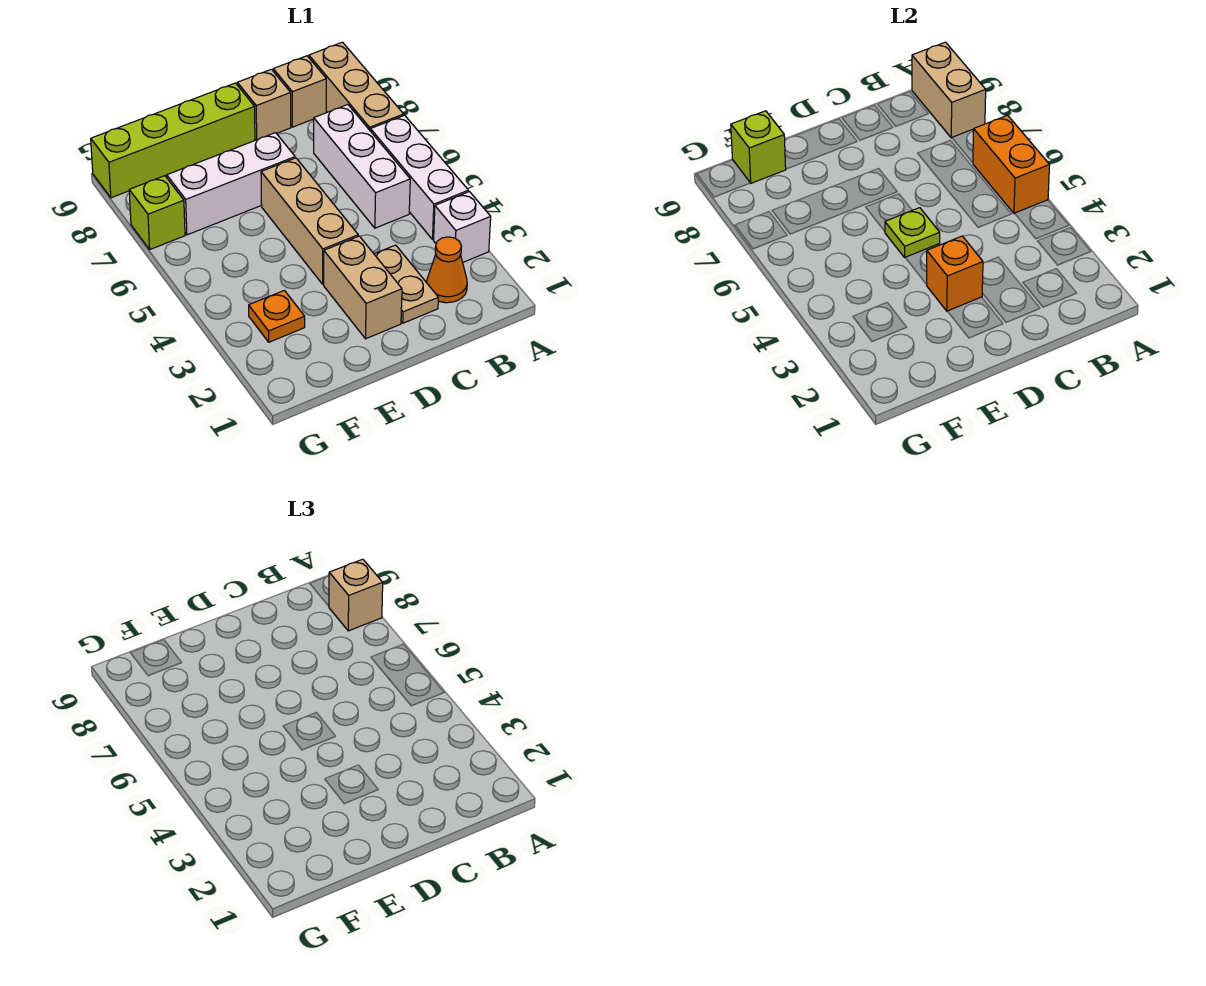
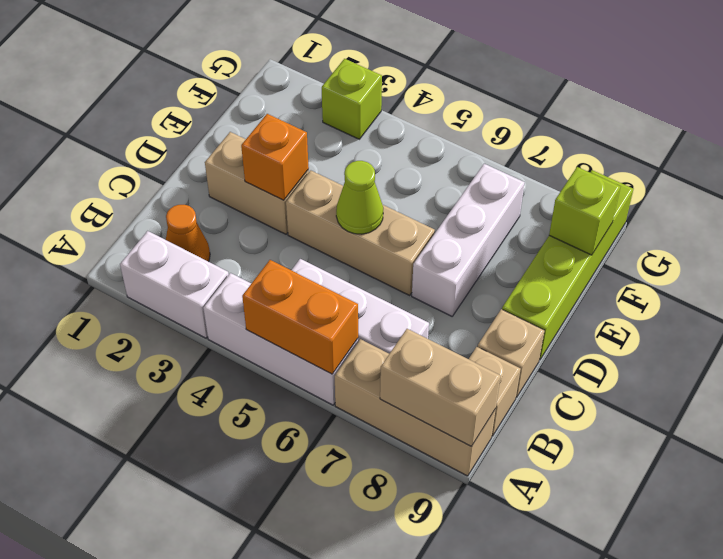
white brick A3 level 1 -> white brick A2:A3 level 1
tan brick A8 level 3 -> none
tan plate C2:C3 level 1 -> none
lime plate D5 level 2 -> lime cone D5 level 2
orange plate F3 level 1 -> none
lime brick G7 level 1 -> lime brick G3 level 1

